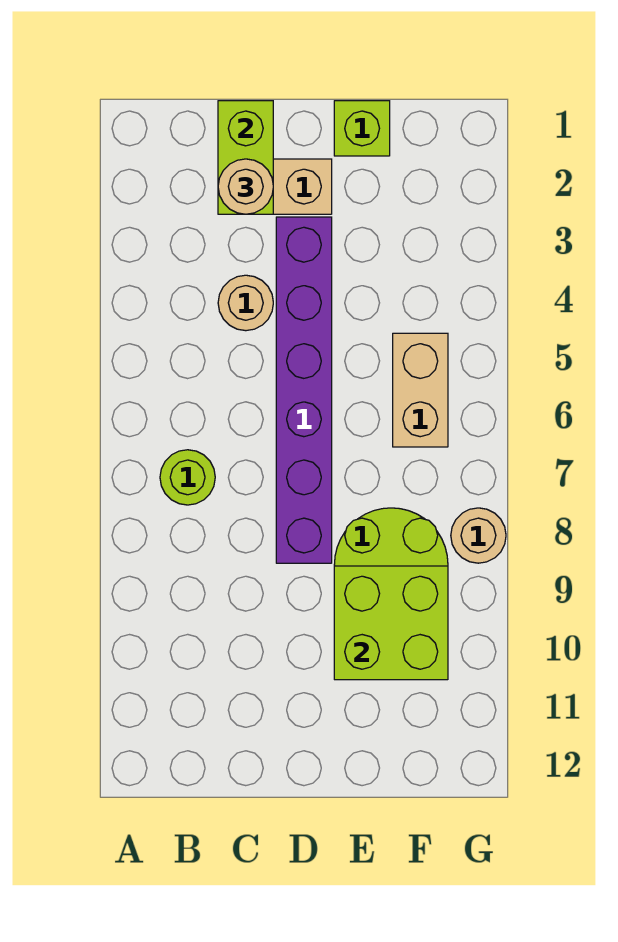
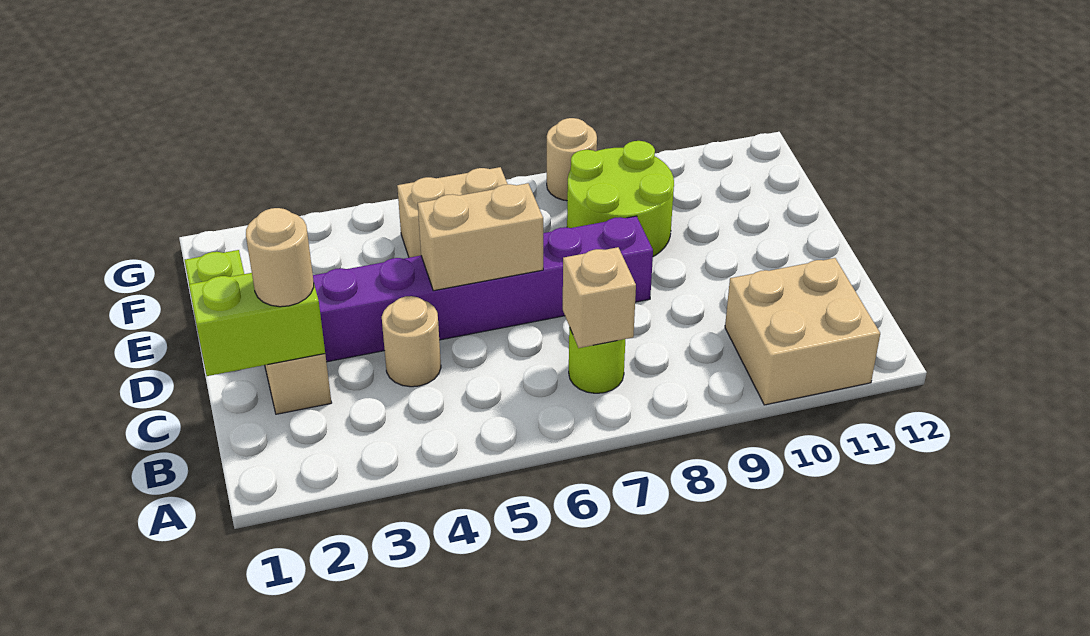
none -> tan brick A10:B11 level 1
none -> tan brick B7 level 2
none -> tan brick D5:D6 level 2
lime brick E9:F10 level 2 -> none

